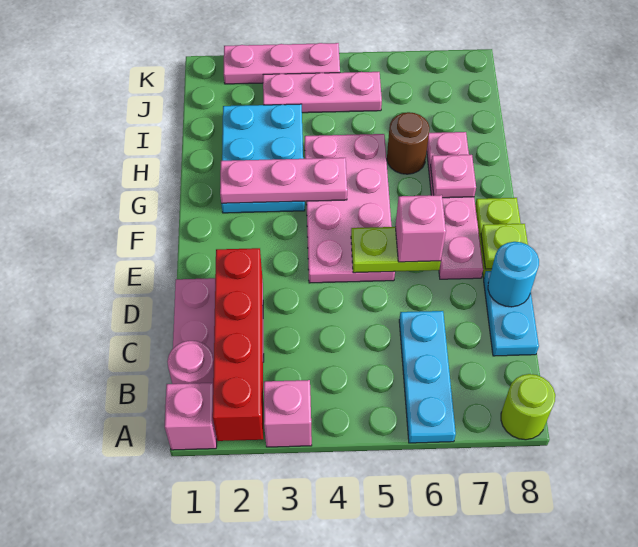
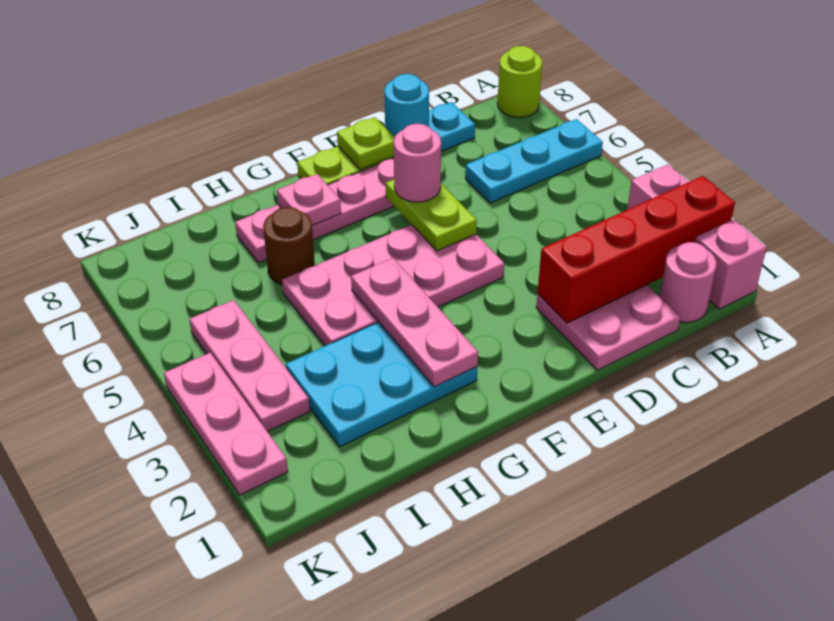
pink brick E6 level 3 -> pink round brick E6 level 3

